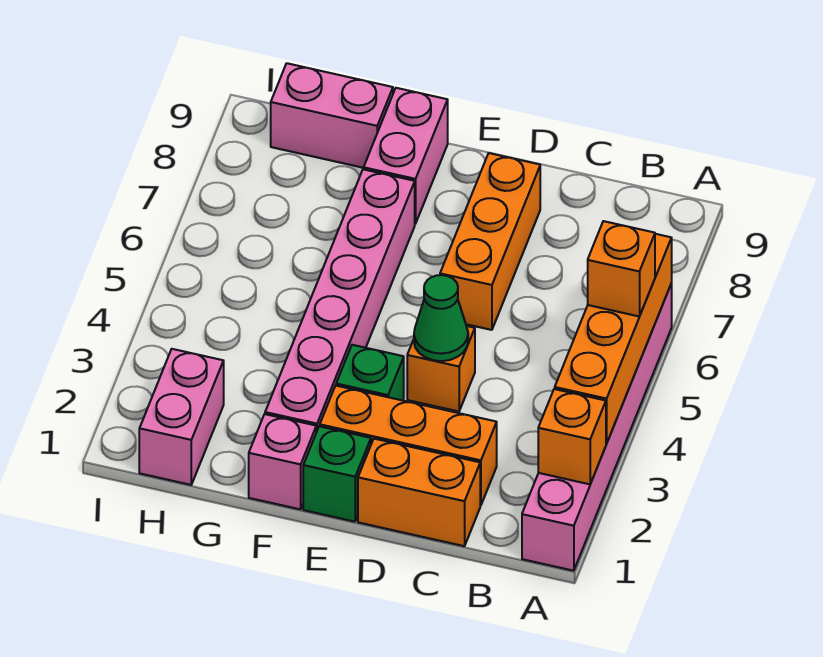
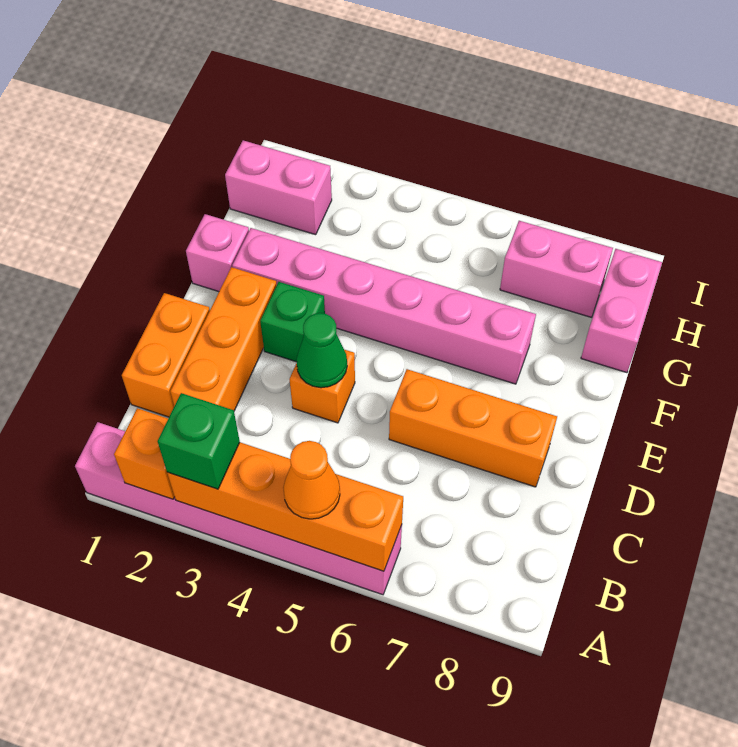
orange brick A5 level 3 -> orange cone A5 level 3
green brick E1 level 1 -> green brick A3 level 3
pink brick F8:F9 level 1 -> pink brick H7:H8 level 1

